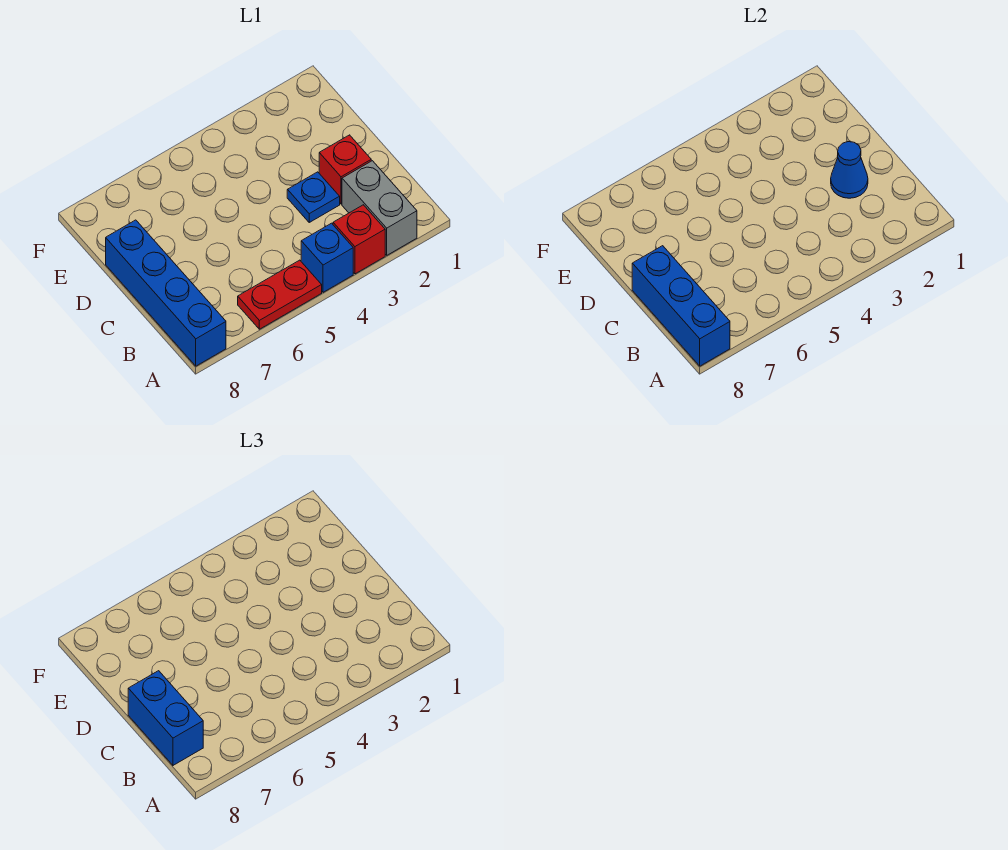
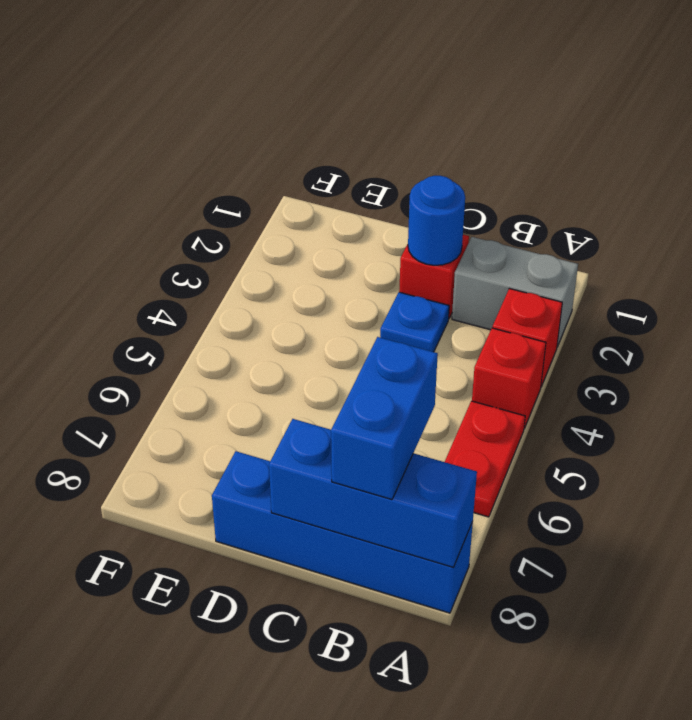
blue brick A4 level 1 -> red brick A4 level 1
blue brick B8:C8 level 3 -> blue brick B7:B8 level 3
blue cone C2 level 2 -> blue round brick C2 level 2

